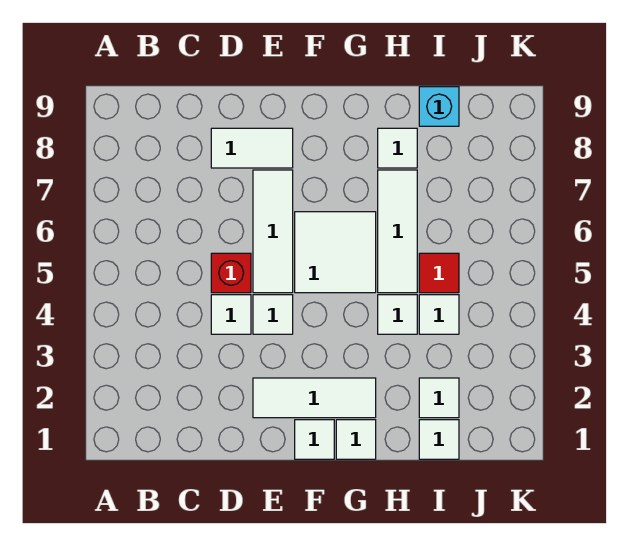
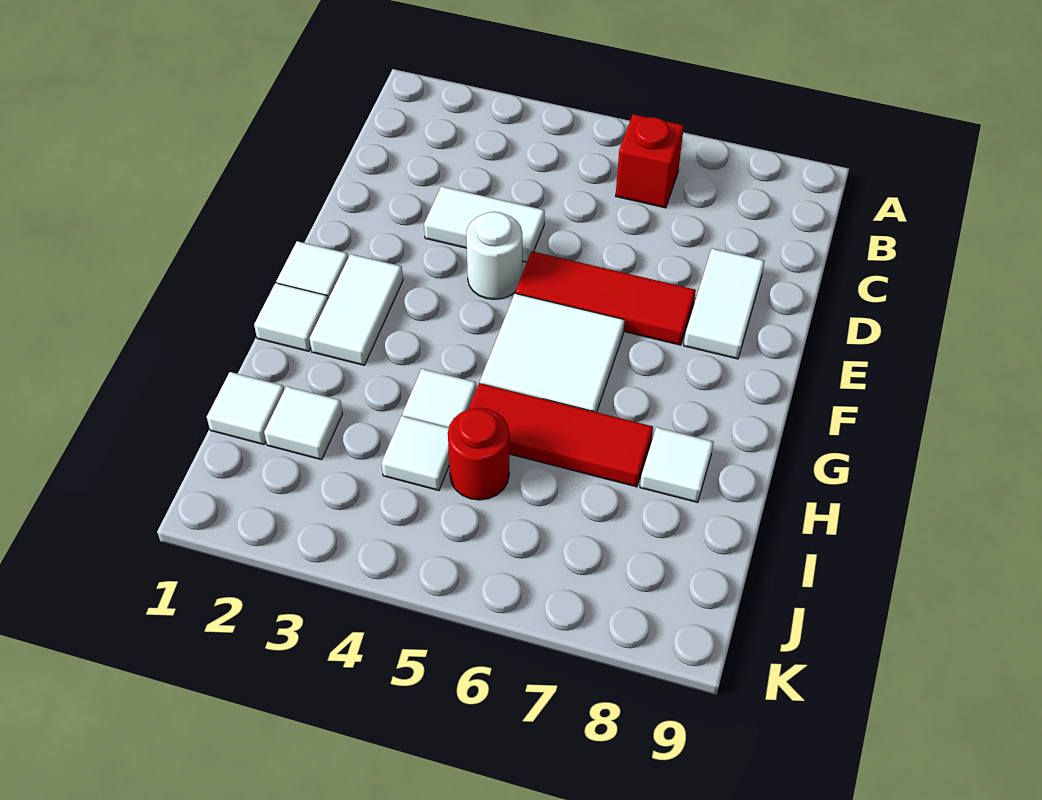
white tile D4 level 1 -> white tile D3:D4 level 1
red brick D5 level 1 -> red brick B6 level 1
white tile E2:G2 level 1 -> white tile F2:G2 level 1
white tile E4 level 1 -> white round brick E4 level 1
white tile E5:E7 level 1 -> red tile E5:E7 level 1
white tile H5:H7 level 1 -> red tile H5:H7 level 1
red tile I5 level 1 -> red round brick I5 level 1
cyan brick I9 level 1 -> none

